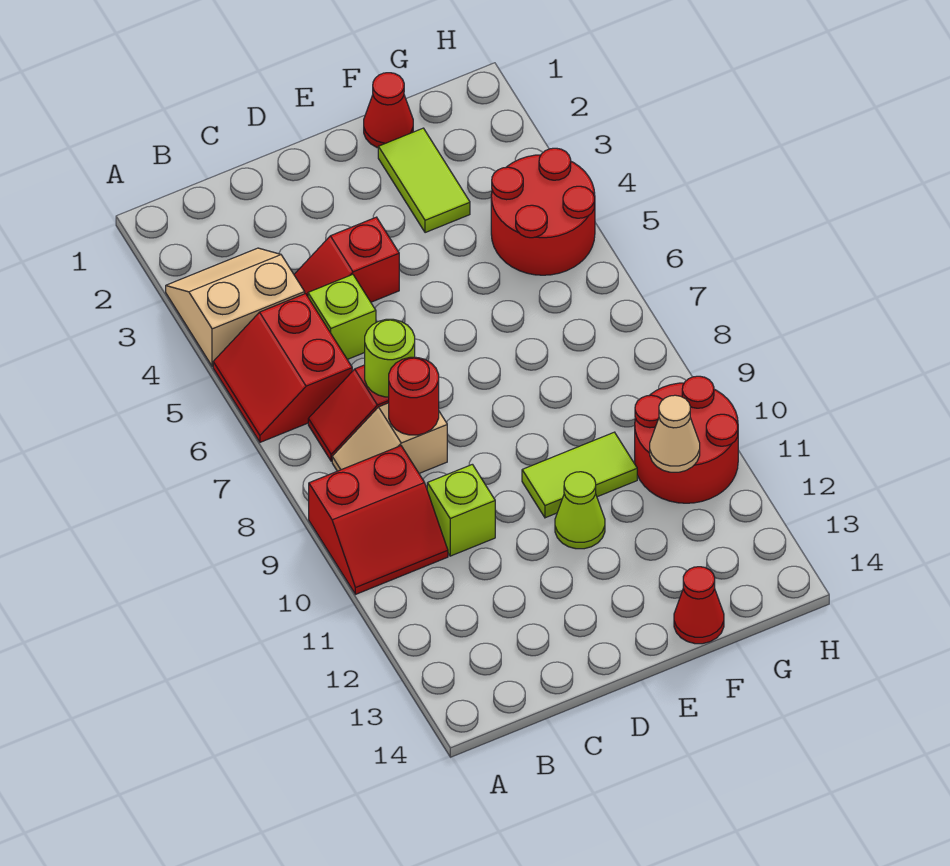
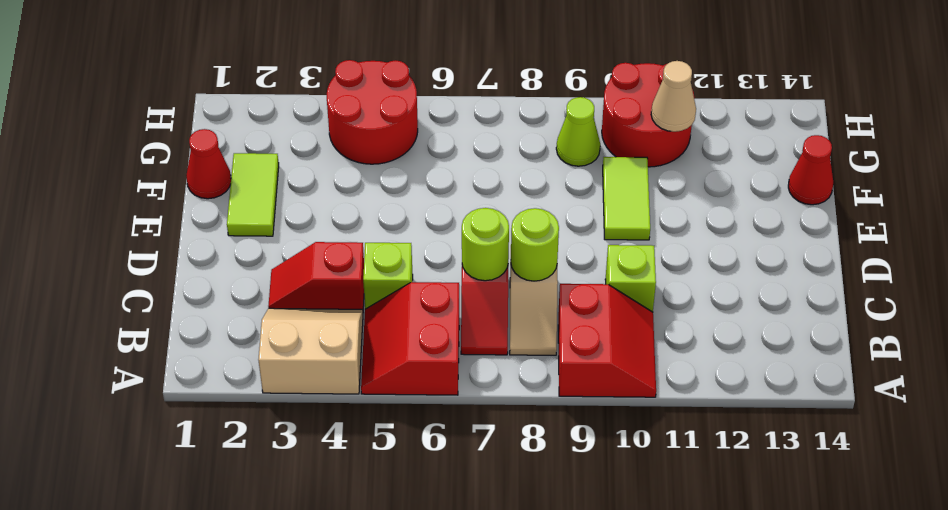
tan slope A3:B4 level 1 top 4 -> tan slope A3:B4 level 1 top A
red slope A5:B6 level 1 top B -> red slope A5:B6 level 1 top 6
red slope C4:D4 level 1 top D -> red slope C3:C4 level 1 top 4
red round brick C8 level 2 -> lime round brick C8 level 2
lime cone E11 level 1 -> lime cone G9 level 1
lime tile F2:F3 level 1 -> lime tile E2:F2 level 1

